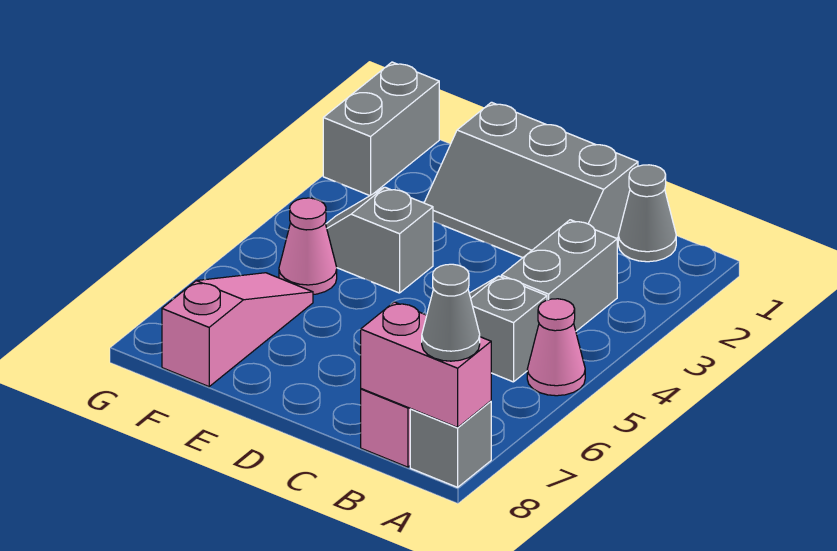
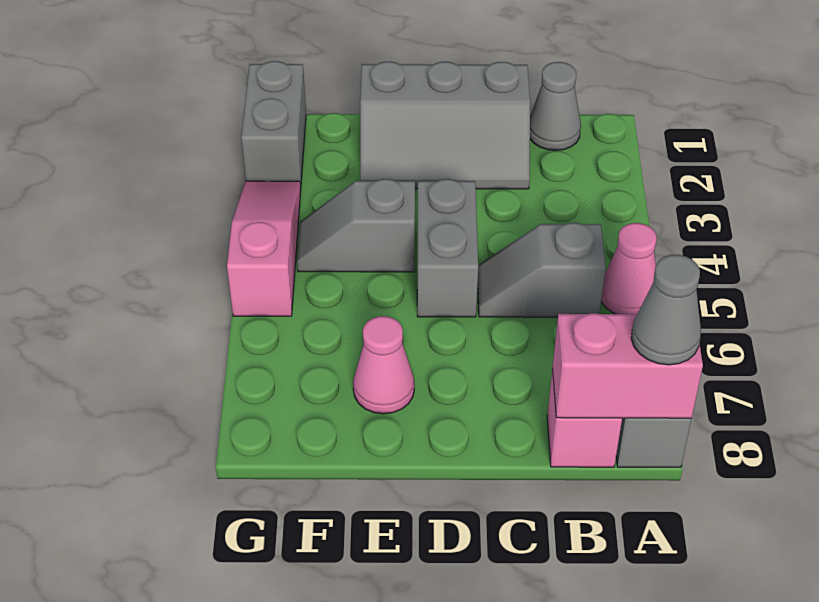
grey brick B3:B4 level 1 -> grey brick D4:D5 level 1
pink cone F5 level 1 -> pink cone E7 level 1
pink slope F6:F8 level 1 top 8 -> pink slope G3:G5 level 1 top 5

